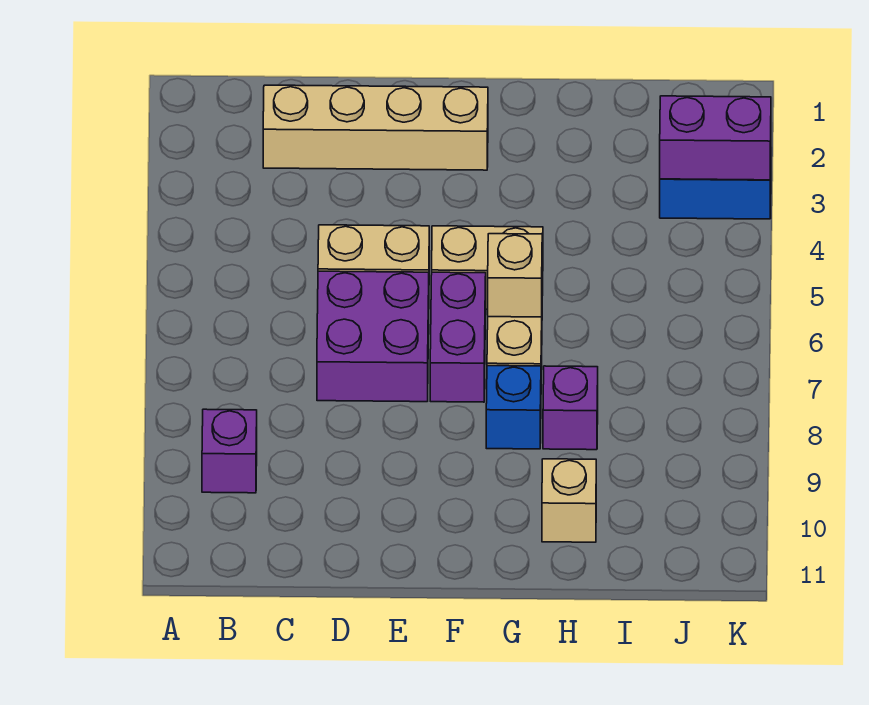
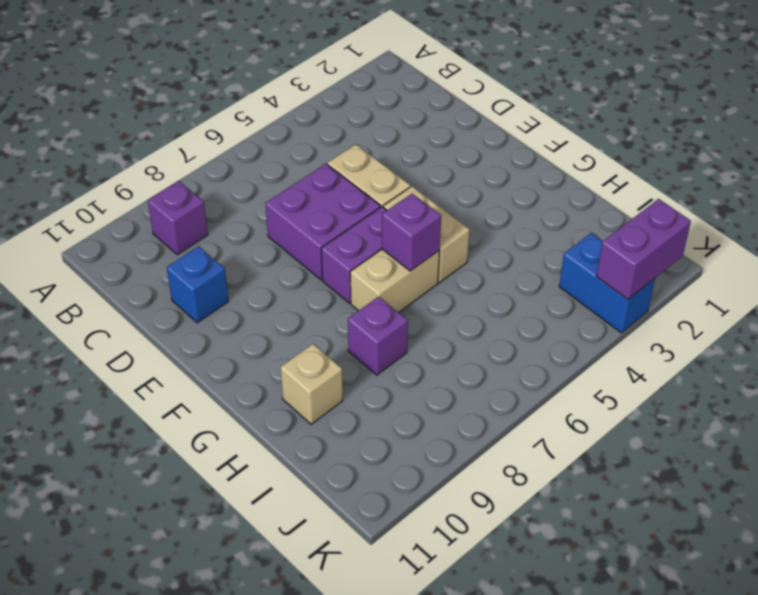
tan brick C2:F2 level 1 -> none
tan brick G6 level 2 -> purple brick G6 level 2
blue brick G8 level 1 -> blue brick D10 level 1
purple brick J3:K3 level 2 -> purple brick K2:K3 level 2

